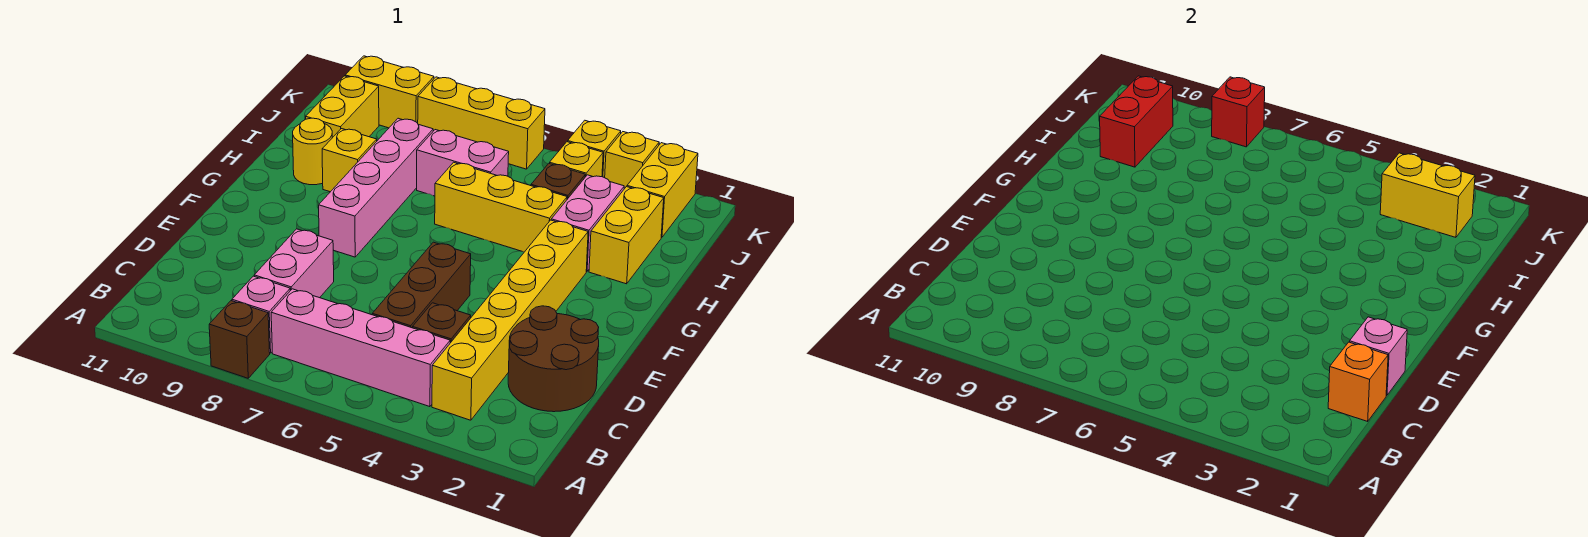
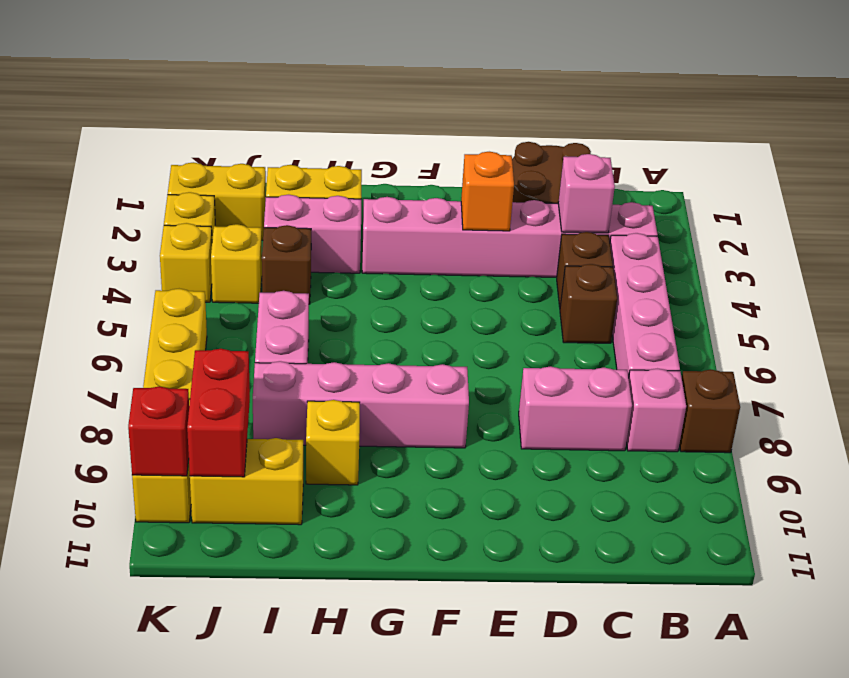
yellow brick B3:G3 level 1 -> pink brick B3:G3 level 1
orange brick C1 level 2 -> orange brick E3 level 2
brown brick C5:E5 level 1 -> brown brick C5 level 1
pink brick D1 level 2 -> pink brick C3 level 2
yellow brick H4:H6 level 1 -> none
yellow round brick H10 level 1 -> none
red brick I10:J10 level 2 -> red brick J9:J10 level 2
yellow brick J2:J3 level 2 -> none
red brick K8 level 2 -> red brick K10 level 2

